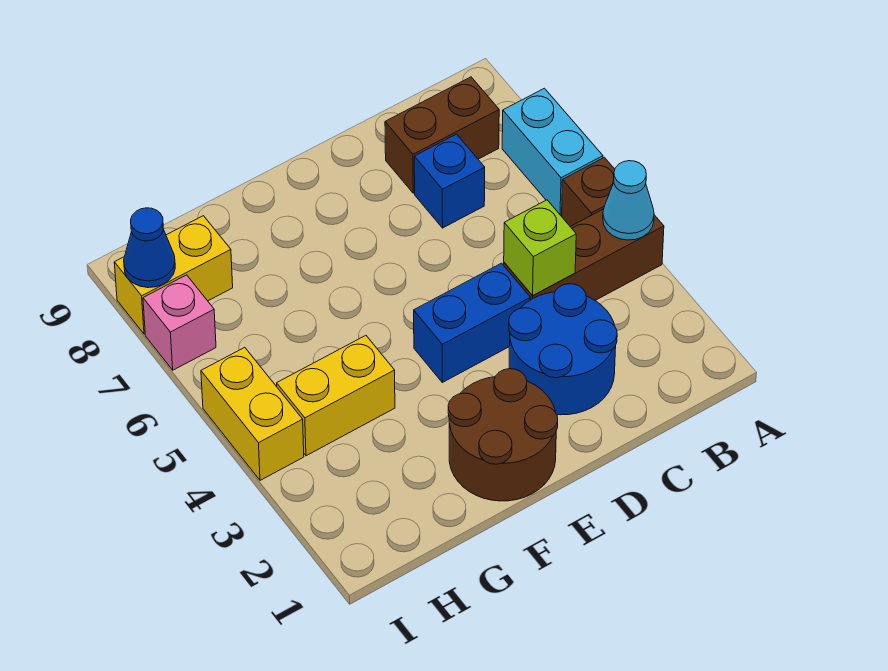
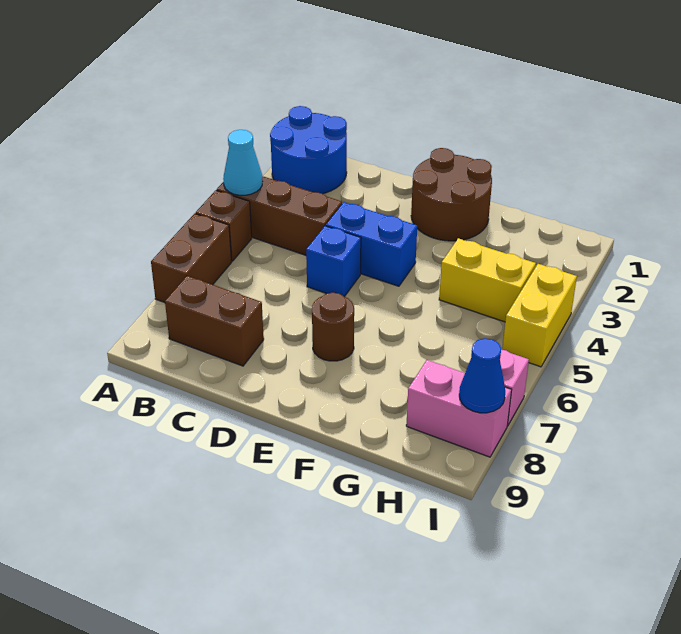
cyan brick A6:A7 level 1 -> brown brick A6:A7 level 1
blue round brick C2:D3 level 1 -> blue round brick A1:B2 level 1
lime brick C4 level 2 -> none
blue brick C7 level 1 -> blue brick D5 level 1
none -> brown round brick E7 level 1
yellow brick H8:I8 level 1 -> pink brick H8:I8 level 1

